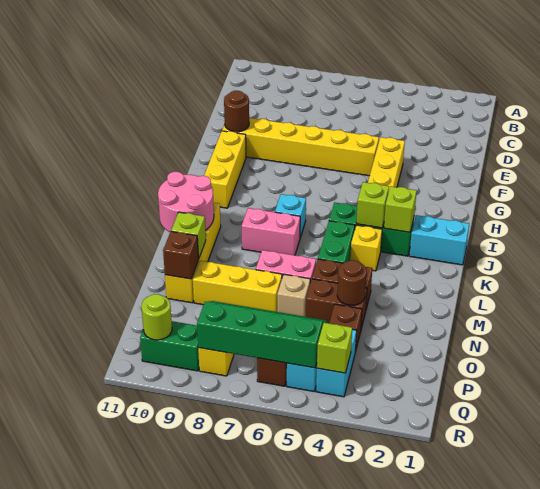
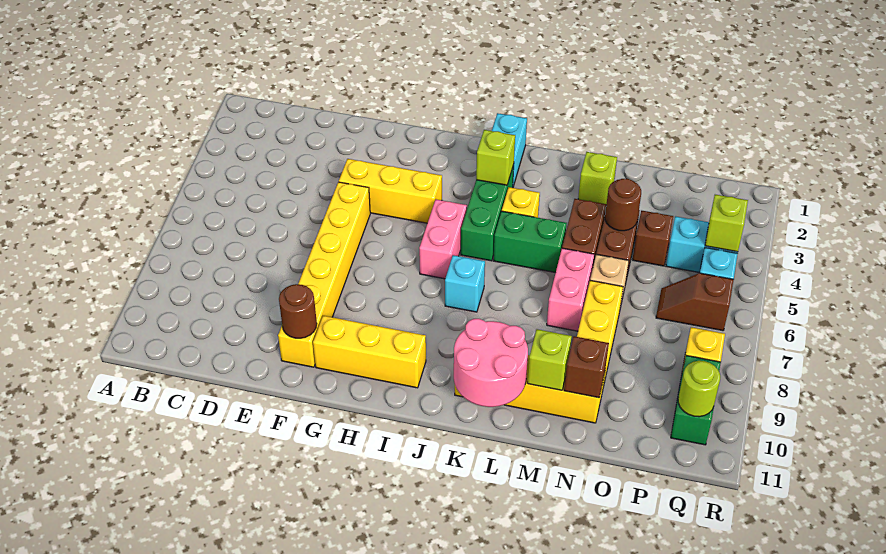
lime brick J4 level 2 -> lime brick M2 level 1
pink brick K7:K8 level 1 -> pink brick I5:I6 level 1
green slope P5:Q8 level 2 top Q -> none

